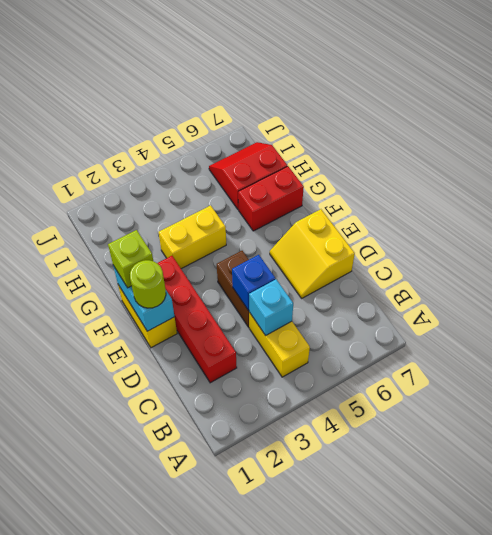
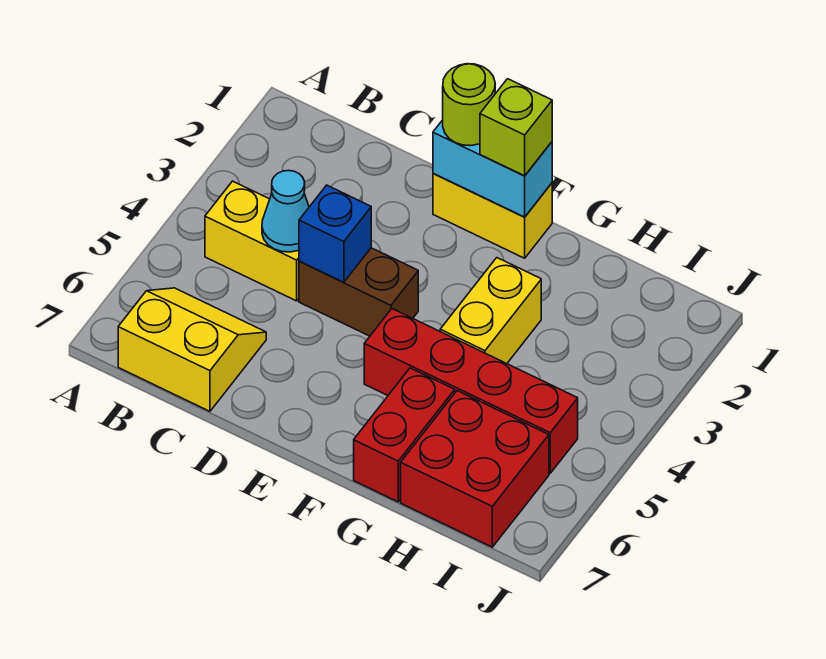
red brick C2:F2 level 1 -> red brick F5:I5 level 1
cyan brick C4 level 2 -> cyan cone C4 level 2
yellow slope D6:E7 level 1 top 7 -> yellow slope B6:C7 level 1 top 7
red slope H6:I7 level 1 top H -> red brick H6:I7 level 1

